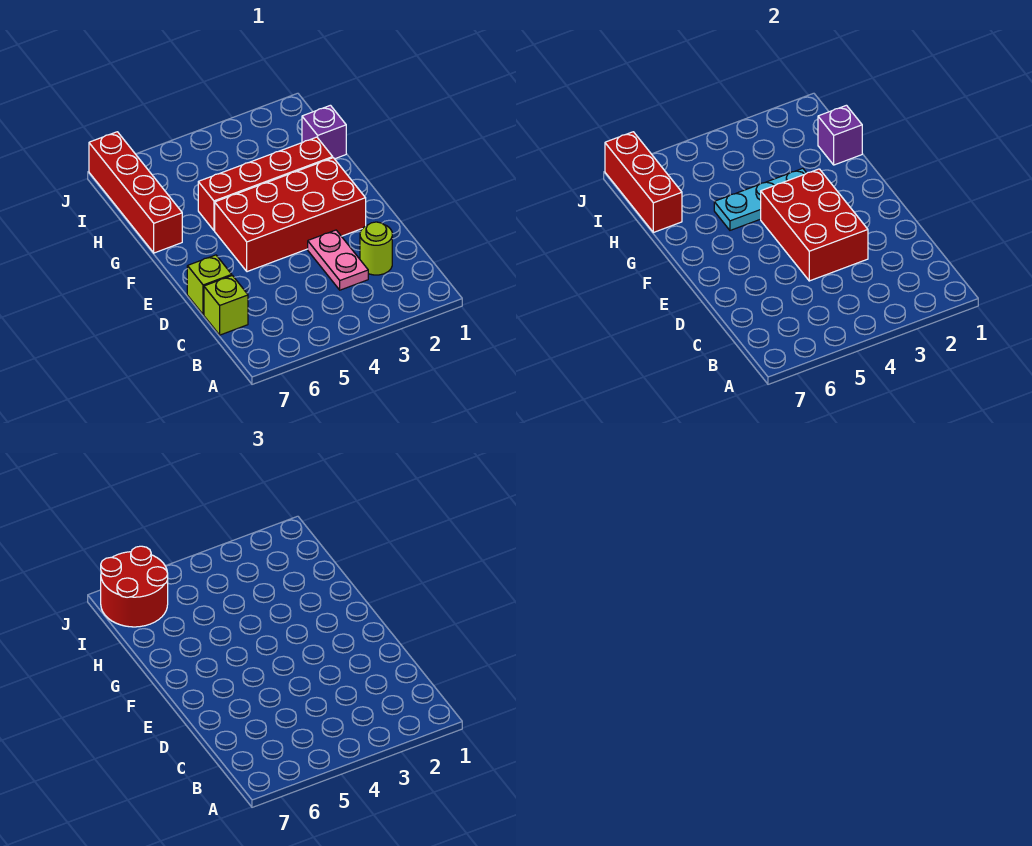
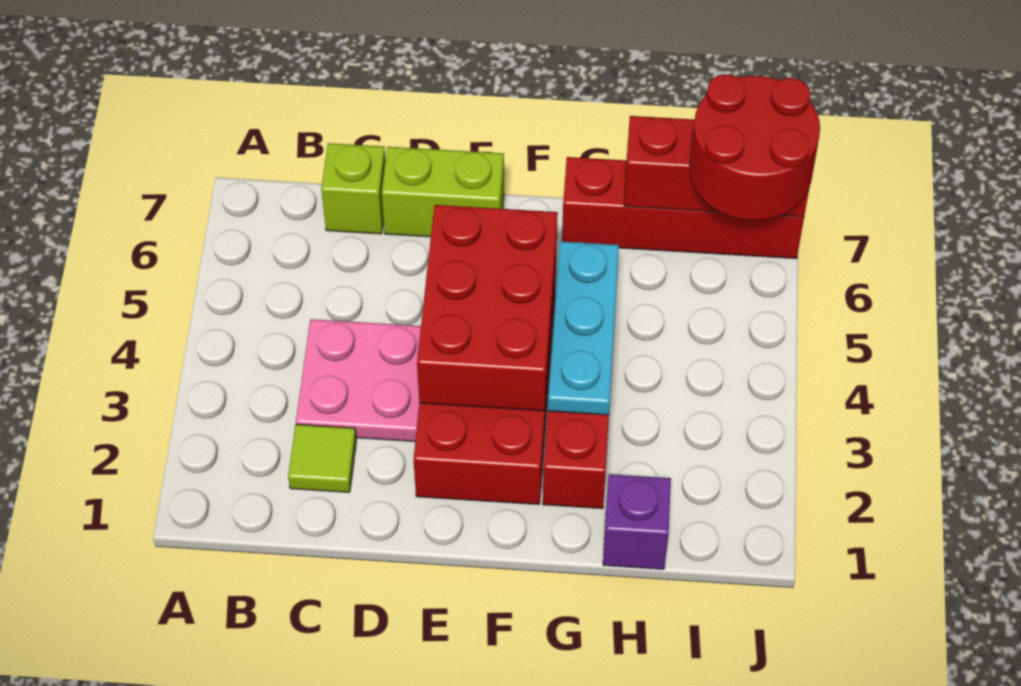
lime round brick C2 level 1 -> lime tile C2 level 1
pink plate C3:D3 level 1 -> pink plate C3:D4 level 1
red brick D3:F4 level 2 -> red brick E3:F5 level 2
lime brick D7 level 1 -> lime brick D7:E7 level 1
purple brick H1 level 2 -> none

